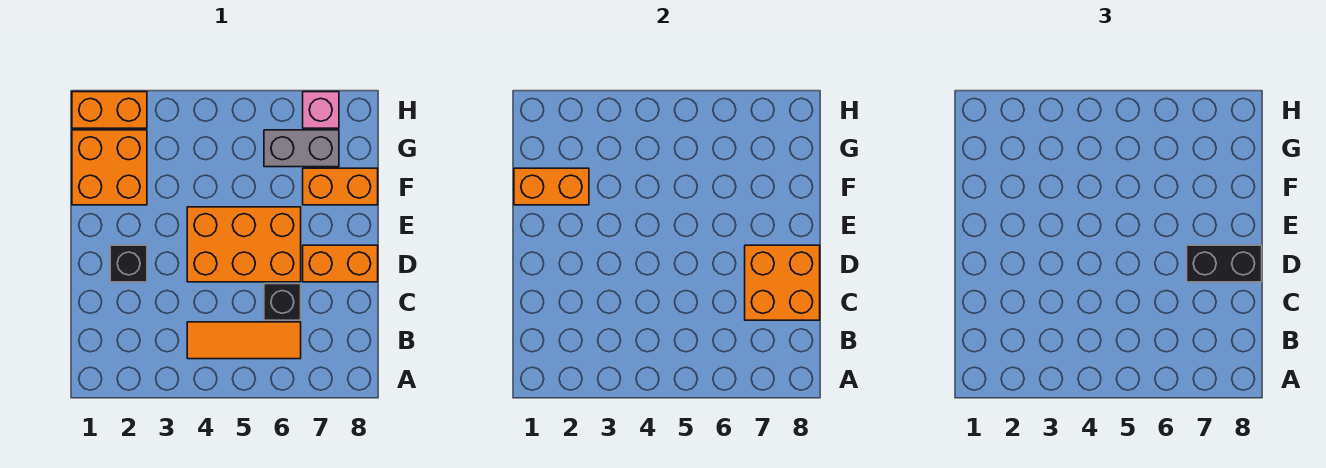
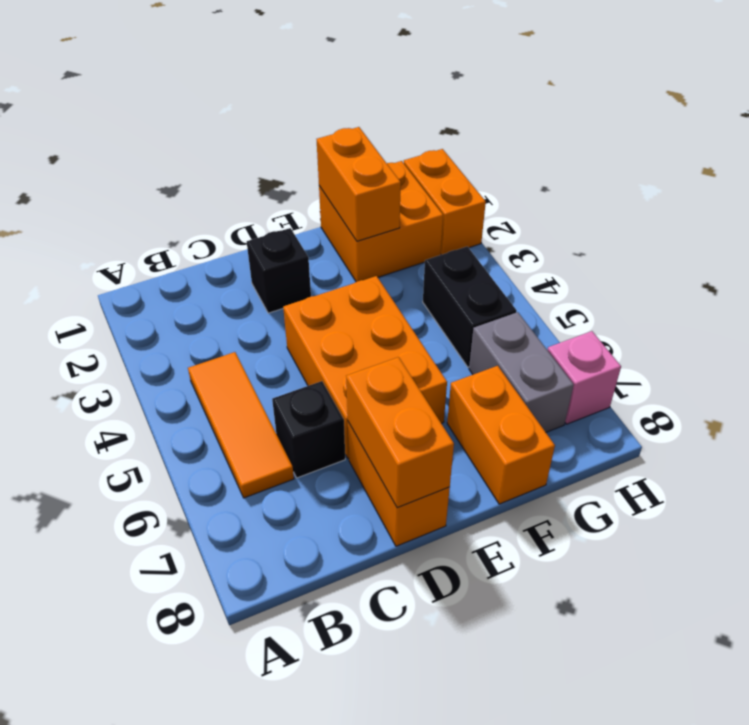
orange brick C7:D8 level 2 -> orange brick D7:D8 level 2
black brick D7:D8 level 3 -> black brick G4:G5 level 1

